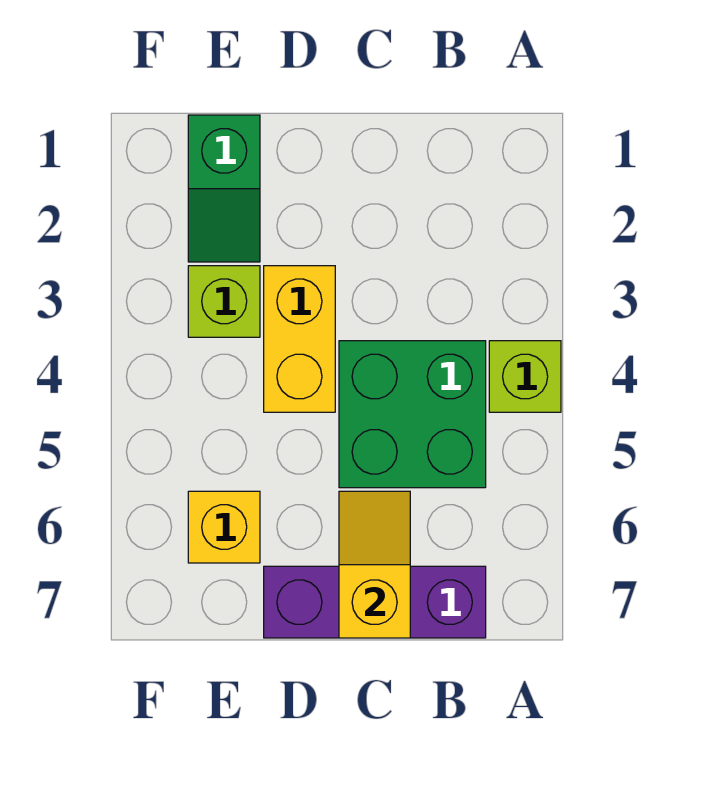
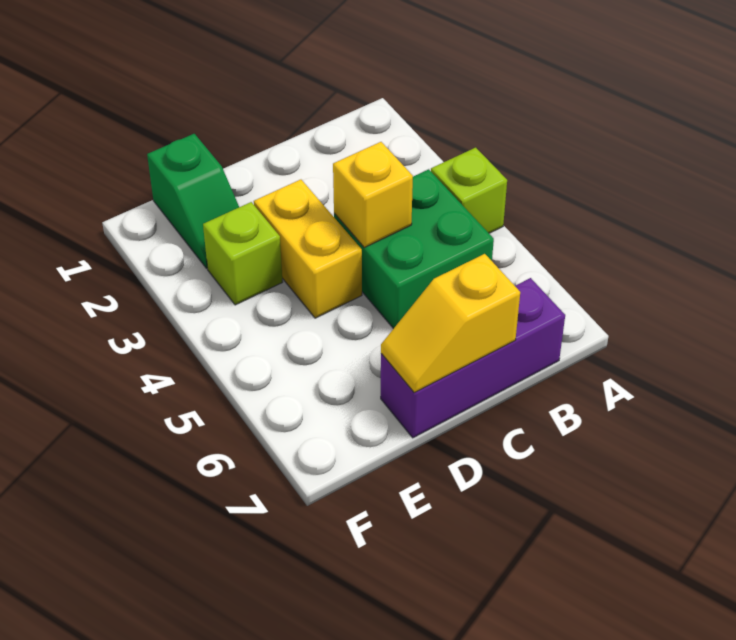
yellow slope C6:C7 level 2 top 7 -> yellow slope C7:D7 level 2 top C
yellow brick E6 level 1 -> yellow brick C4 level 2

